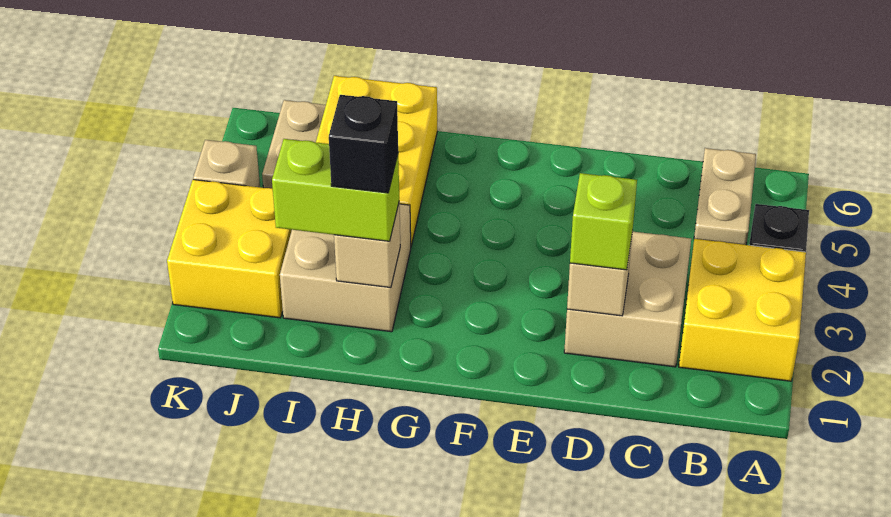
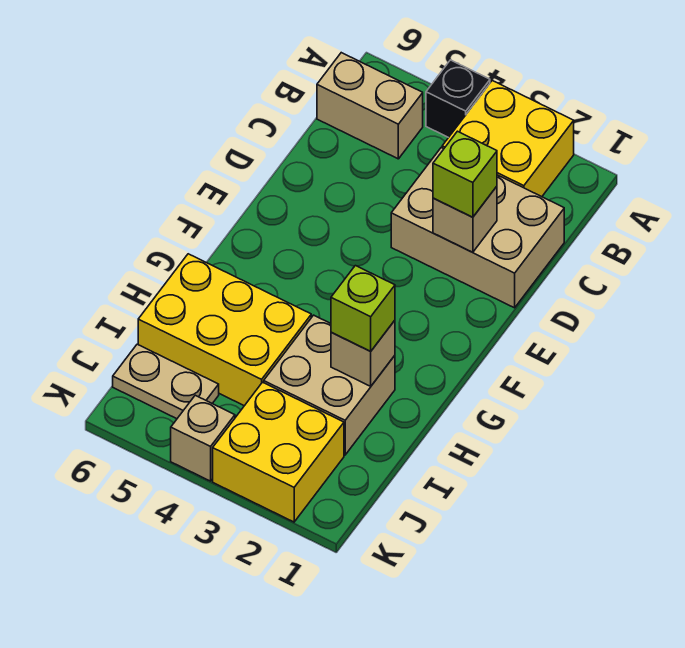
tan plate B5:B6 level 1 -> tan brick B5:B6 level 1
tan brick C2:D3 level 1 -> tan brick C1:D3 level 1
lime brick H2:I2 level 3 -> lime brick H2 level 3
black brick H2 level 4 -> none

